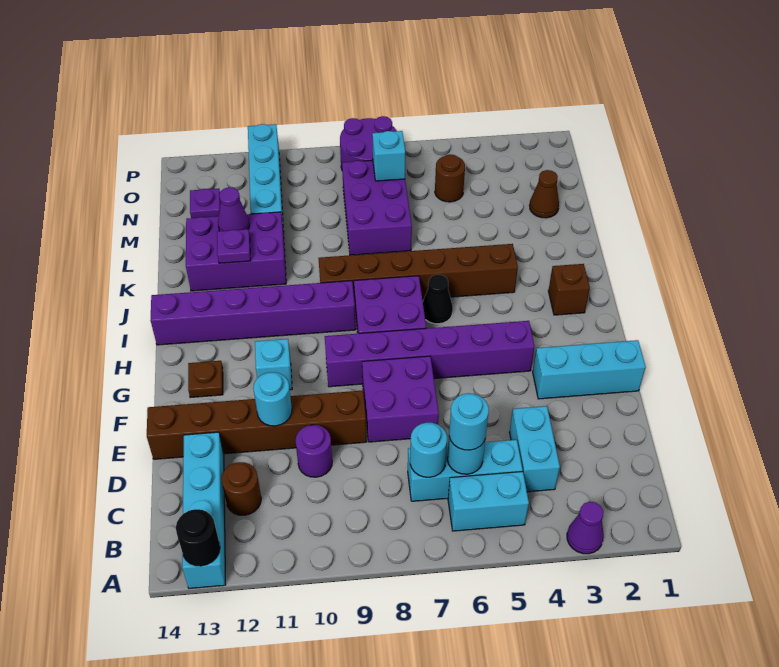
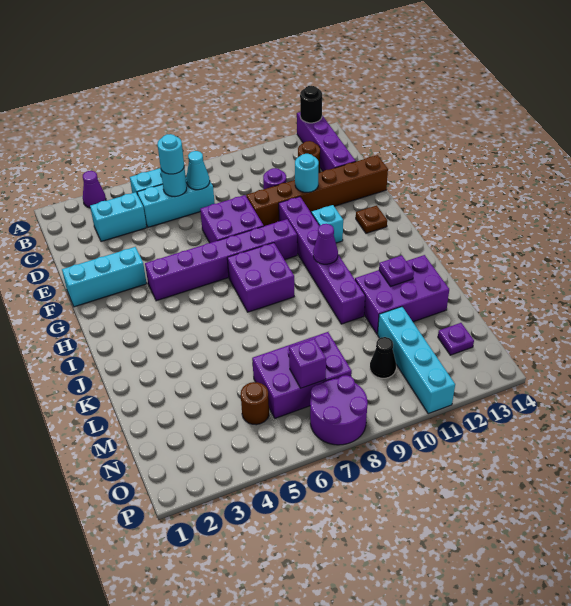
cyan brick A13:D13 level 1 -> purple brick A13:D13 level 1
cyan brick C4:D4 level 1 -> cyan brick C3:C4 level 1
cyan round brick C7 level 2 -> cyan cone C7 level 2
brown brick I2 level 1 -> none
black cone I6 level 1 -> black cone N10 level 1
purple brick I9:I14 level 1 -> purple brick F10:K10 level 1
brown brick J4:J9 level 1 -> none
purple brick L7:N8 level 1 -> purple brick M6:N8 level 1
purple cone L12 level 2 -> purple cone I10 level 2
brown cone M2 level 1 -> none
cyan brick N7 level 2 -> purple brick N7 level 2

